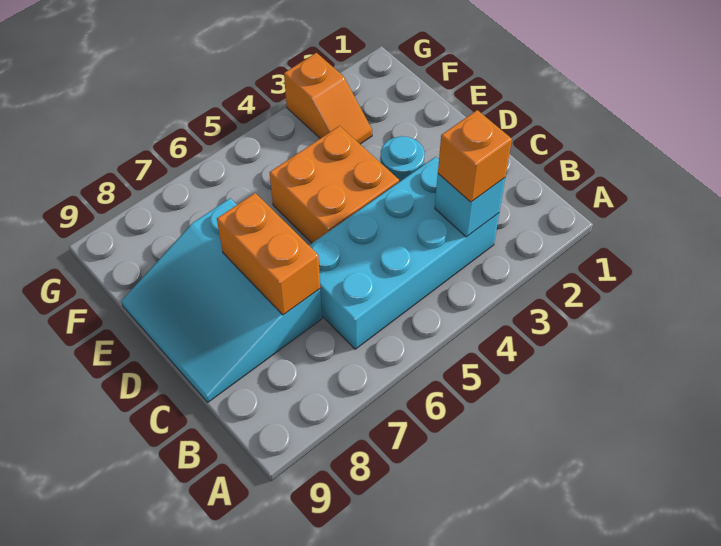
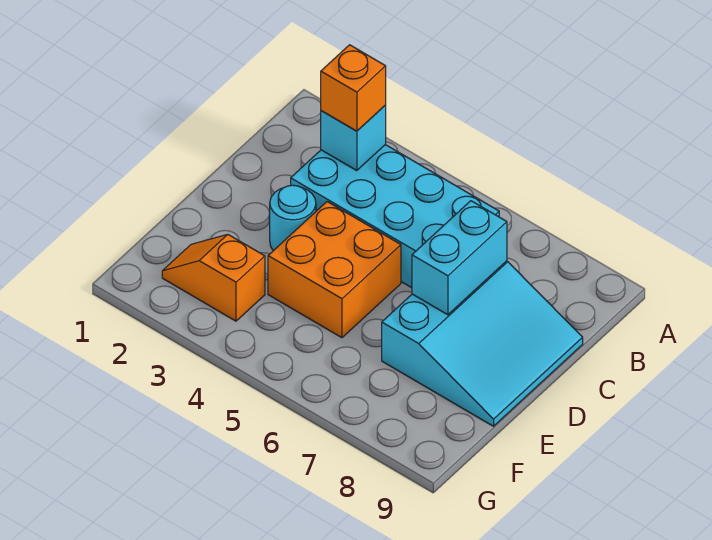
orange brick C7:D7 level 2 -> cyan brick C7:D7 level 2
orange slope F3:G3 level 1 top G -> orange slope F2:F3 level 1 top 3

